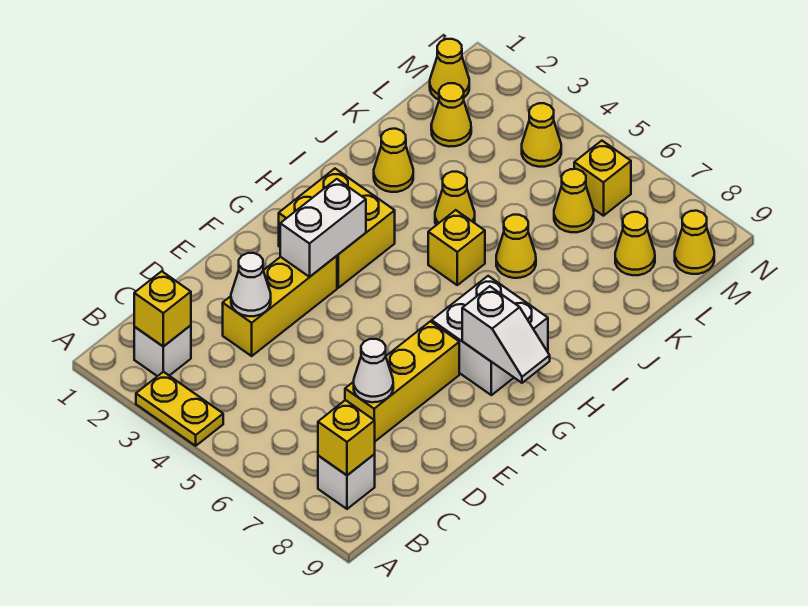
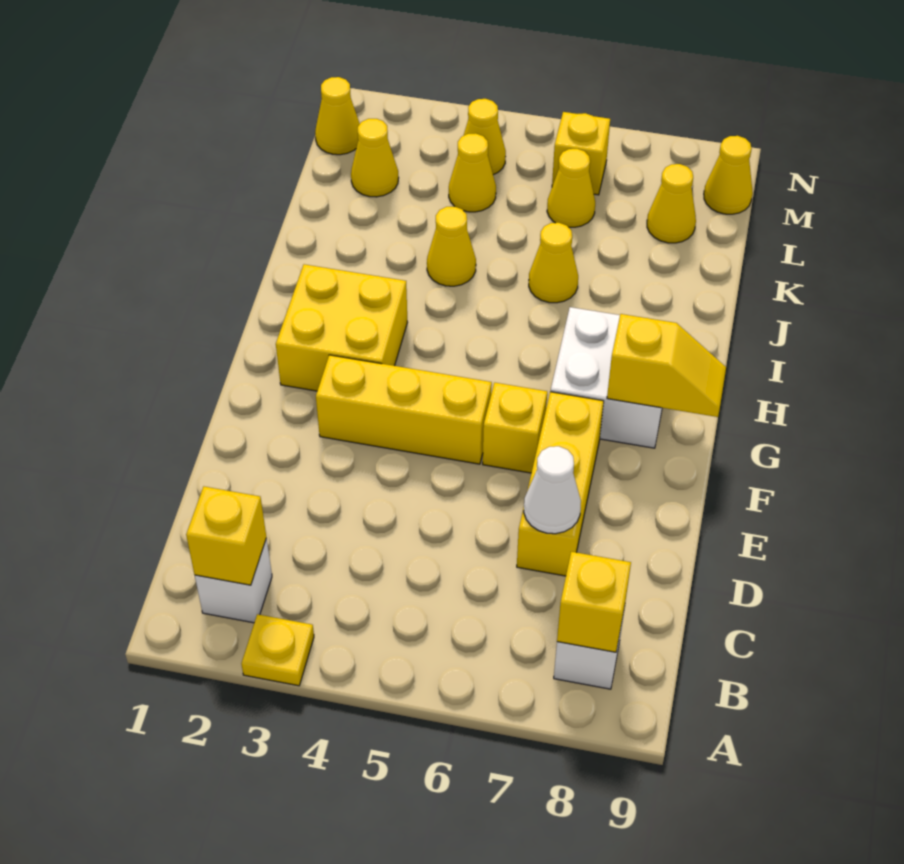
yellow plate A3:A4 level 1 -> yellow plate A3 level 1
yellow brick D3:F3 level 1 -> yellow brick F3:F5 level 1
white cone D3 level 2 -> none
white brick F3:G3 level 2 -> none
white slope G8:G9 level 2 top 8 -> yellow slope G8:G9 level 2 top 8
yellow brick I5 level 1 -> yellow brick F6 level 1
yellow cone J2 level 1 -> yellow cone L4 level 1

